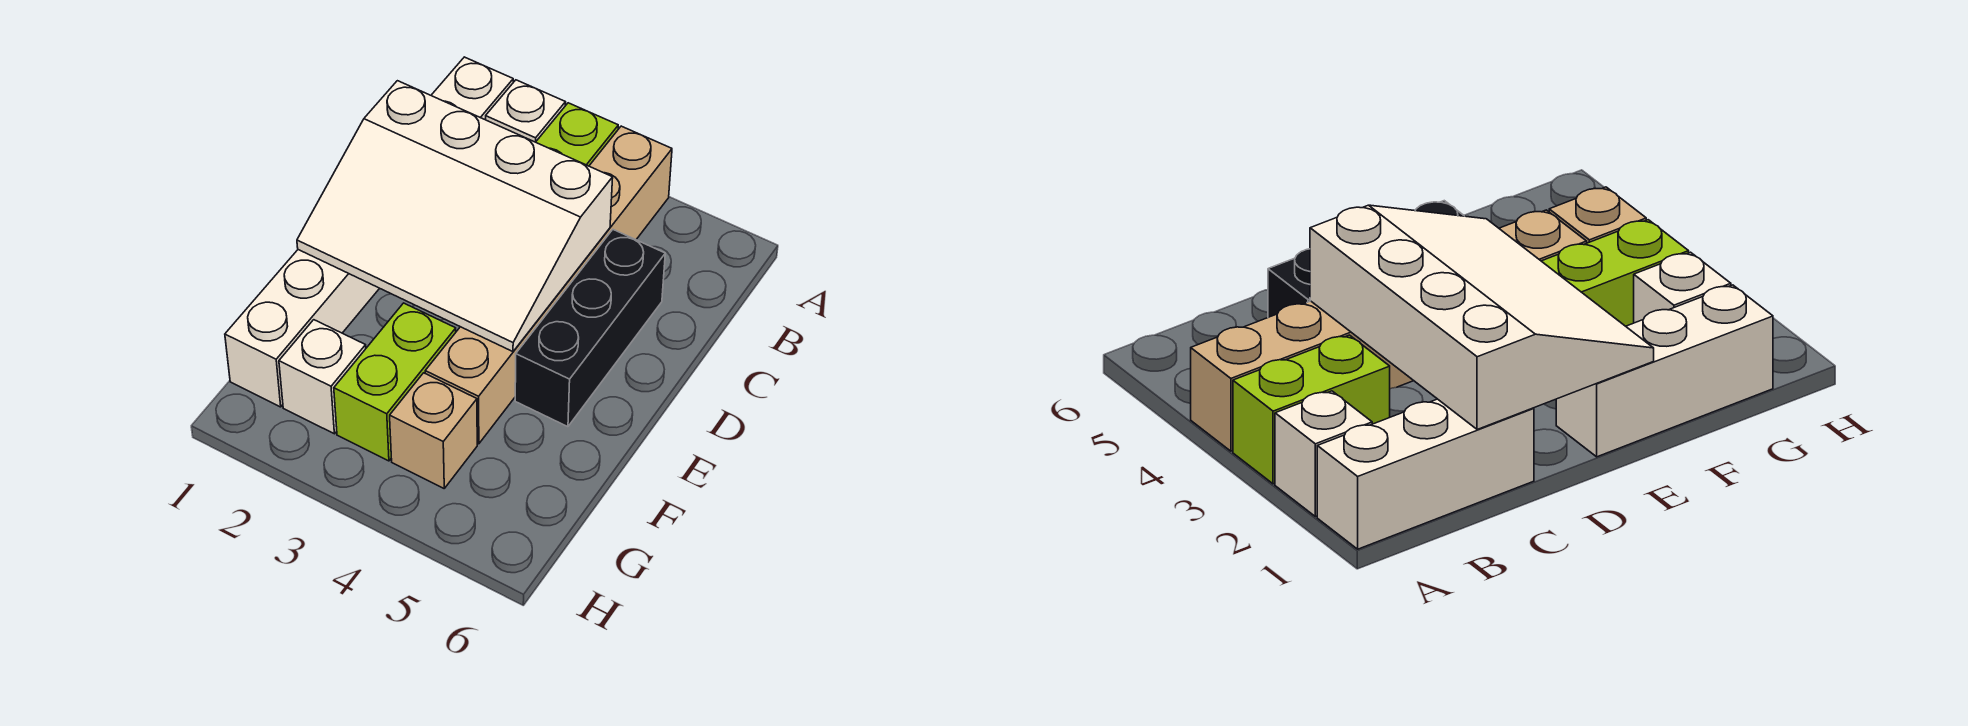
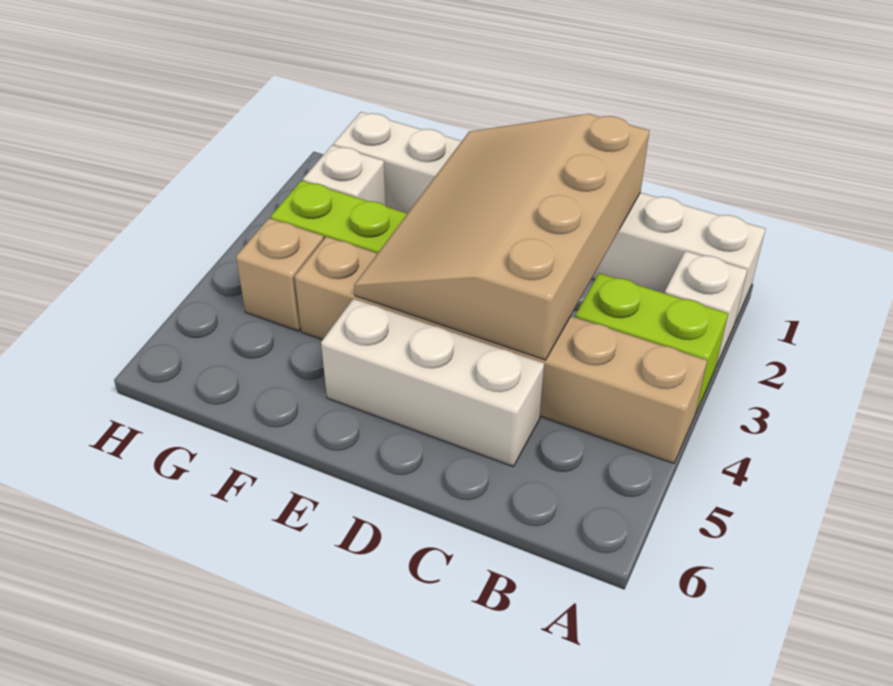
white slope C1:E4 level 2 top C -> tan slope C1:E4 level 2 top C
black brick C5:E5 level 1 -> white brick C5:E5 level 1

